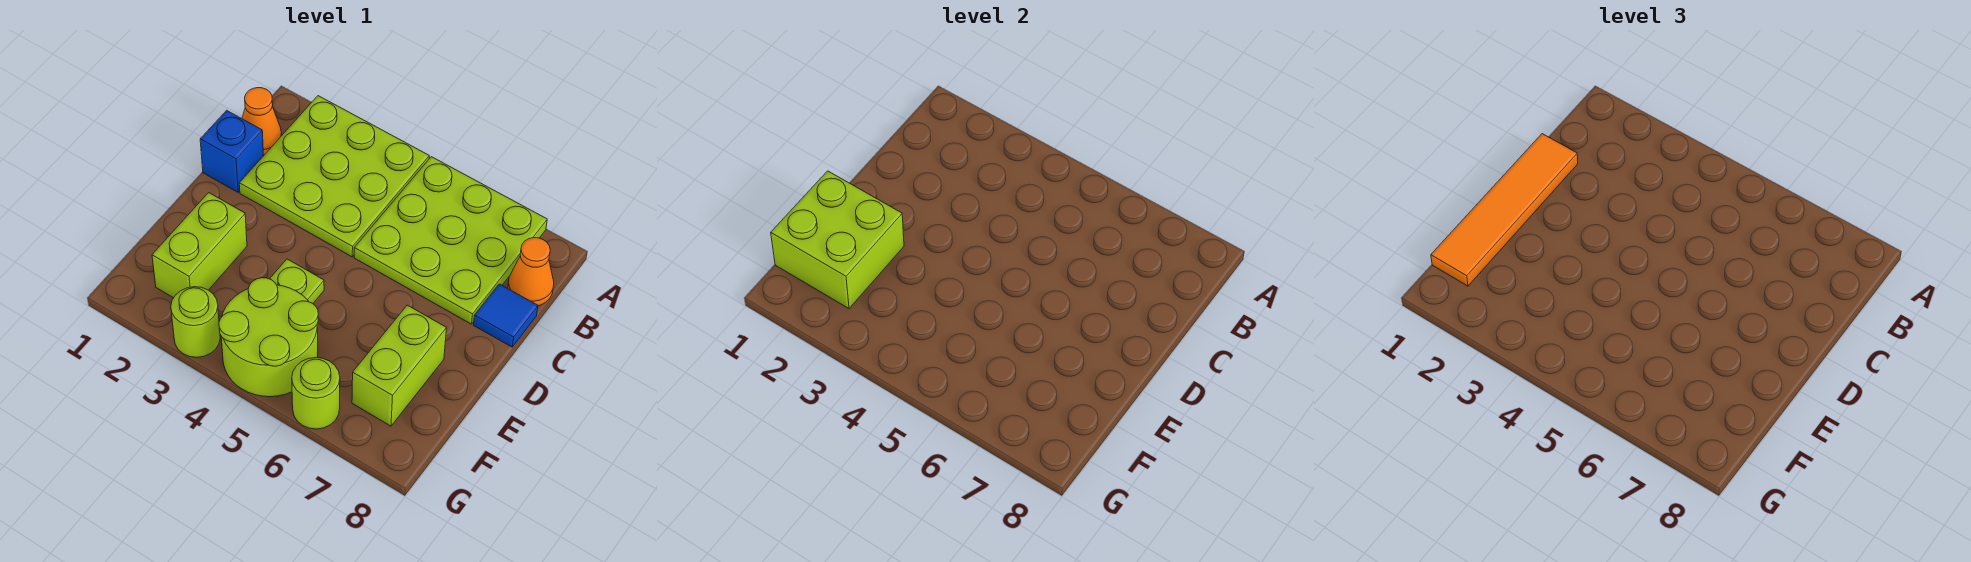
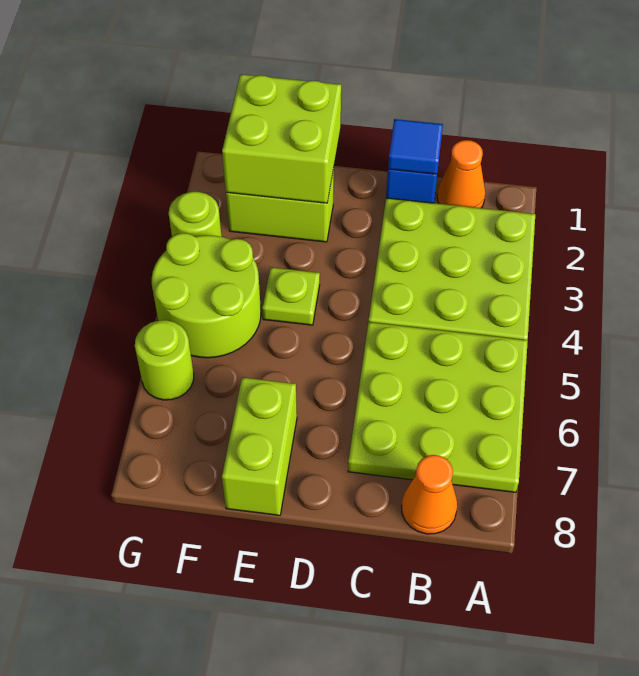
orange tile C1:F1 level 3 -> none
blue tile C8 level 1 -> blue tile C1 level 2
lime brick E7:F7 level 1 -> lime brick E7:E8 level 1

